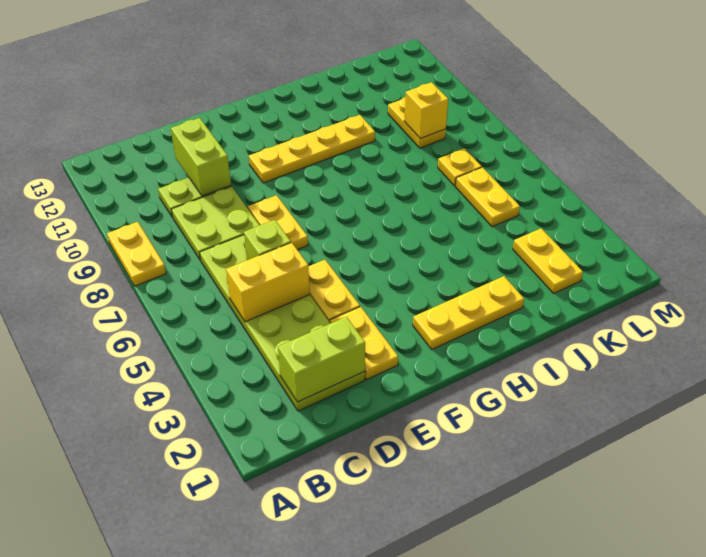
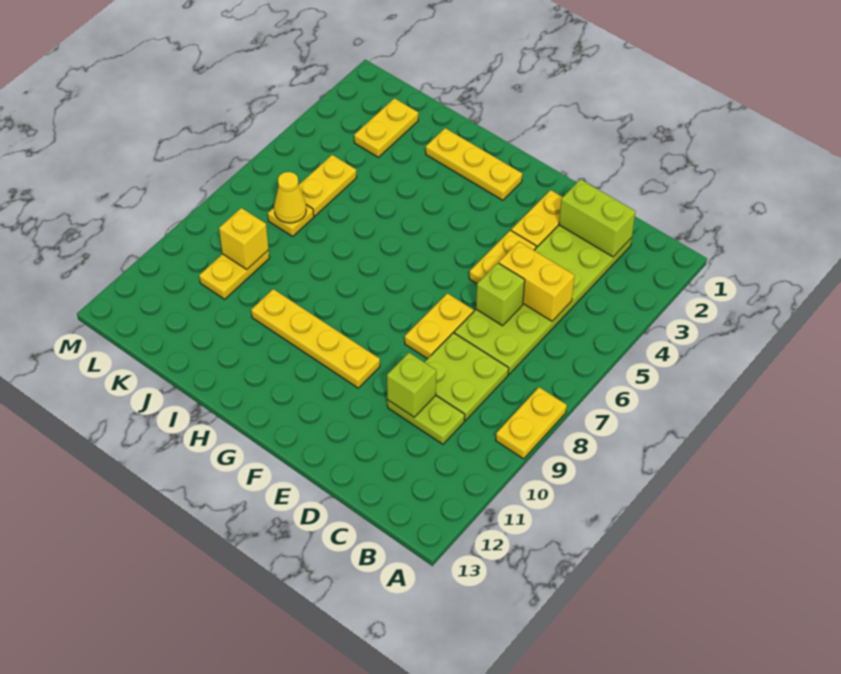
lime brick D10:D11 level 2 -> lime brick D10 level 2
none -> yellow cone K7 level 2

